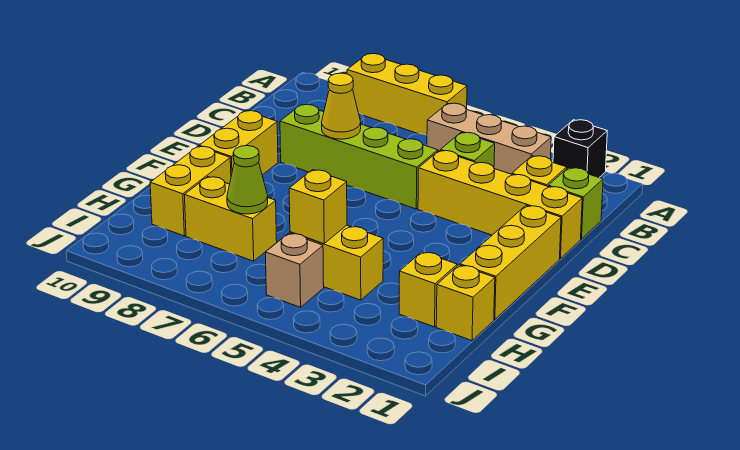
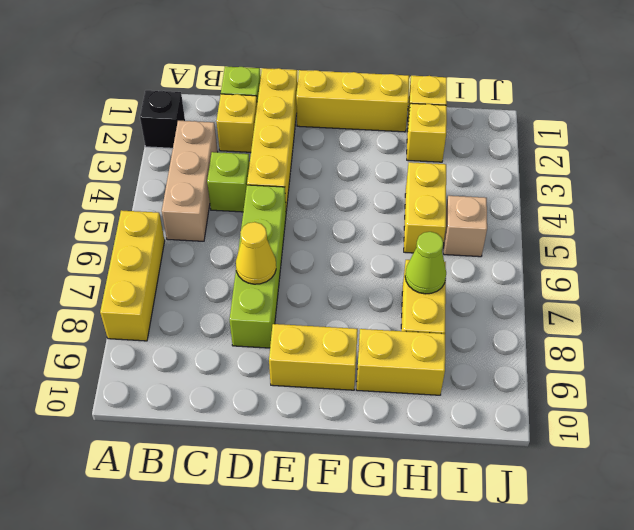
yellow brick H5 level 2 -> none

